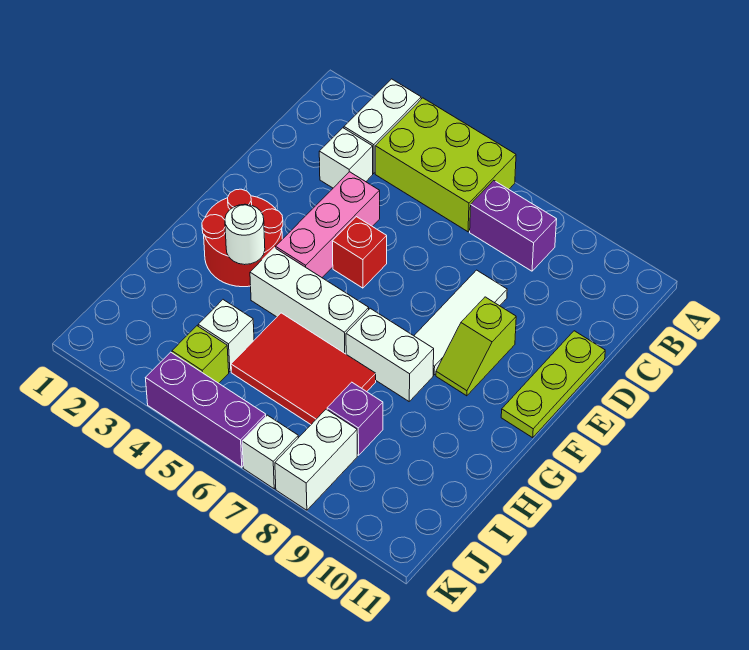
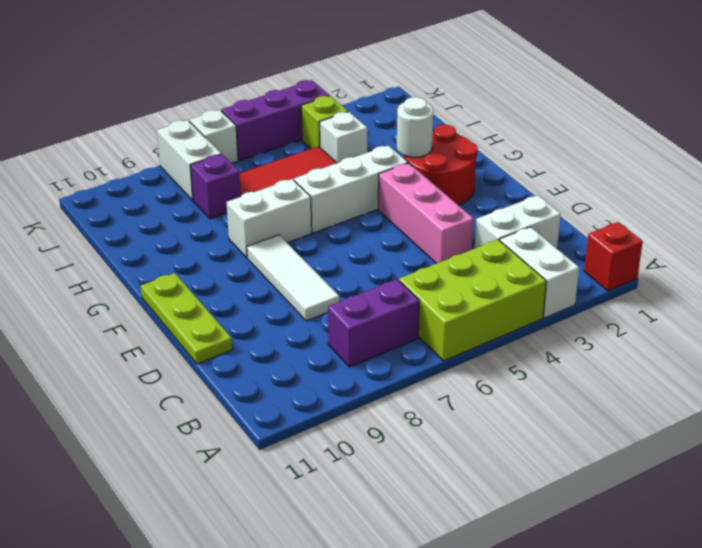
white brick C3 level 1 -> white brick C2:C3 level 1
red brick E5 level 1 -> red brick A1 level 1
lime slope E9:F9 level 1 top E -> none

